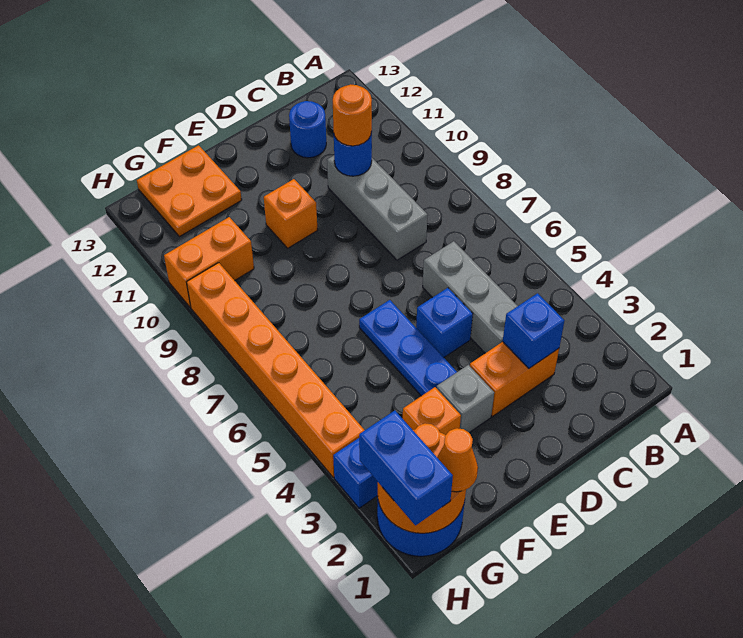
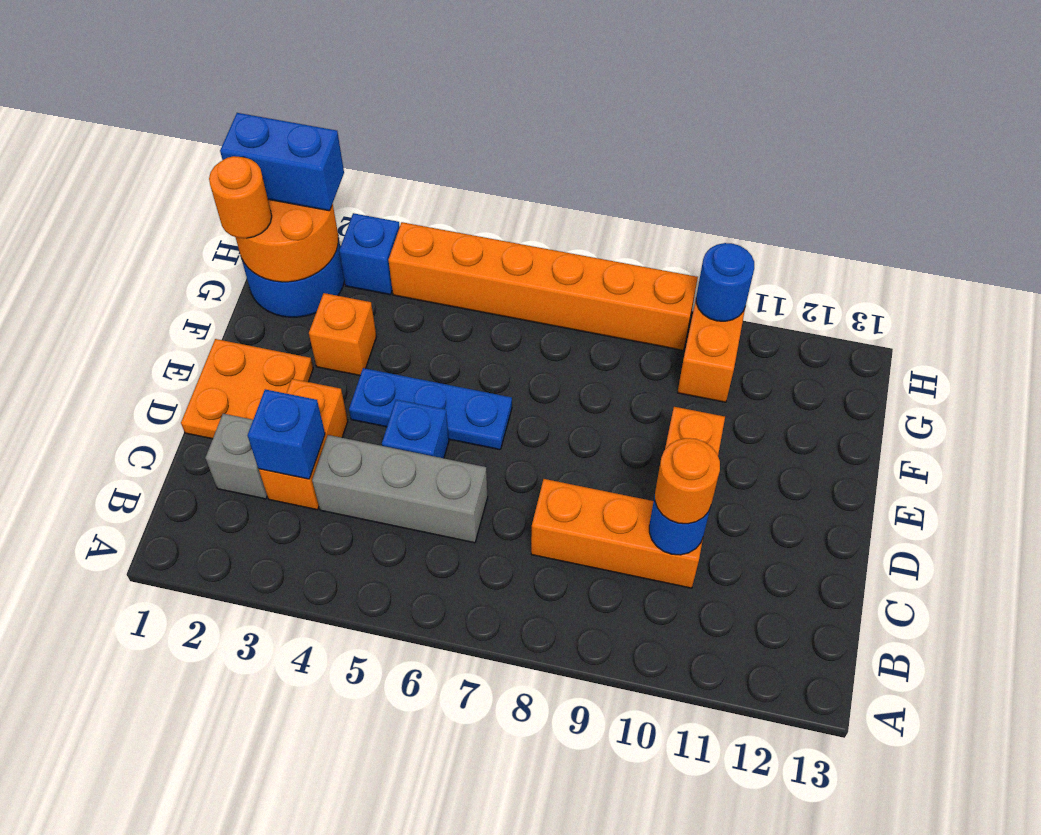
grey brick C8:C10 level 1 -> orange brick C8:C10 level 1
blue round brick C12 level 1 -> blue round brick H10 level 2
grey brick E3 level 1 -> grey brick C2 level 1
orange plate F12:G13 level 1 -> orange plate D1:E2 level 1
orange cone G1 level 3 -> orange round brick G1 level 3

